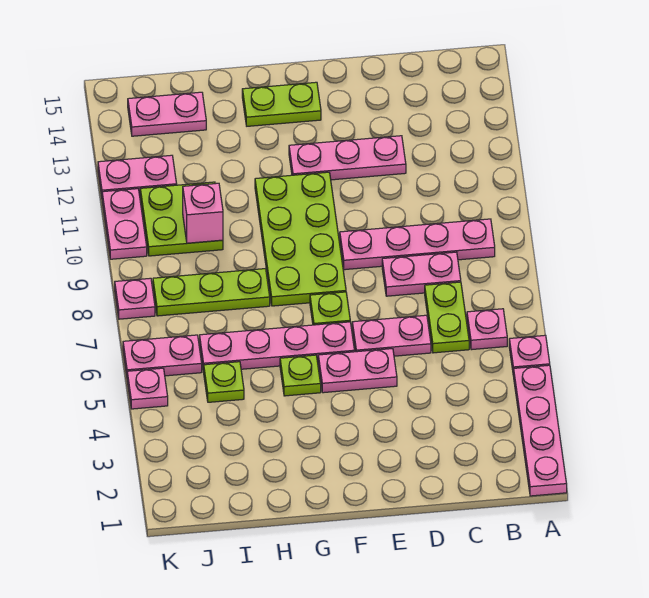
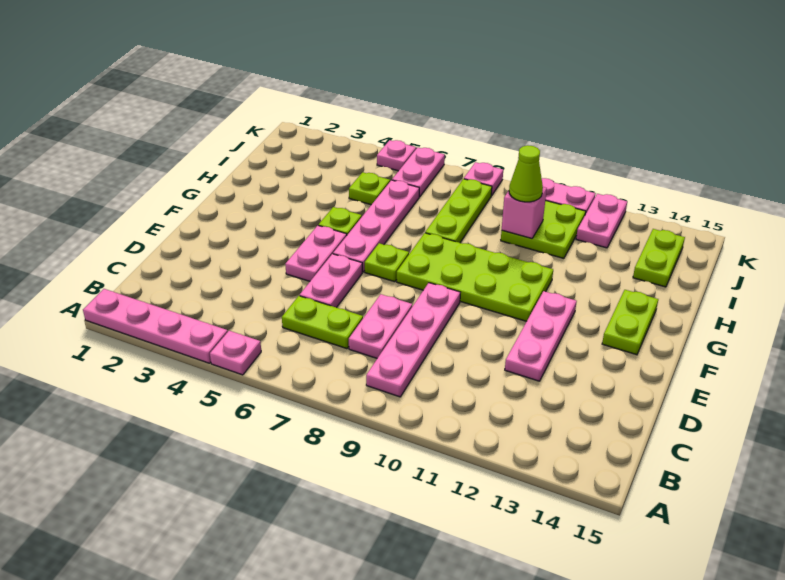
pink plate B6 level 1 -> none
none -> lime cone I10 level 3
pink plate I14:J14 level 1 -> lime plate I14:J14 level 1

